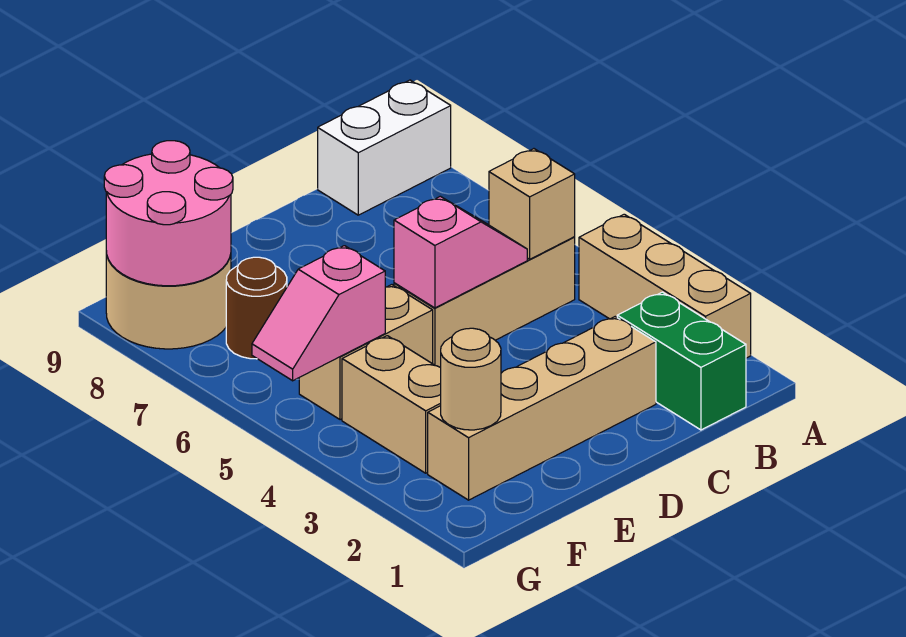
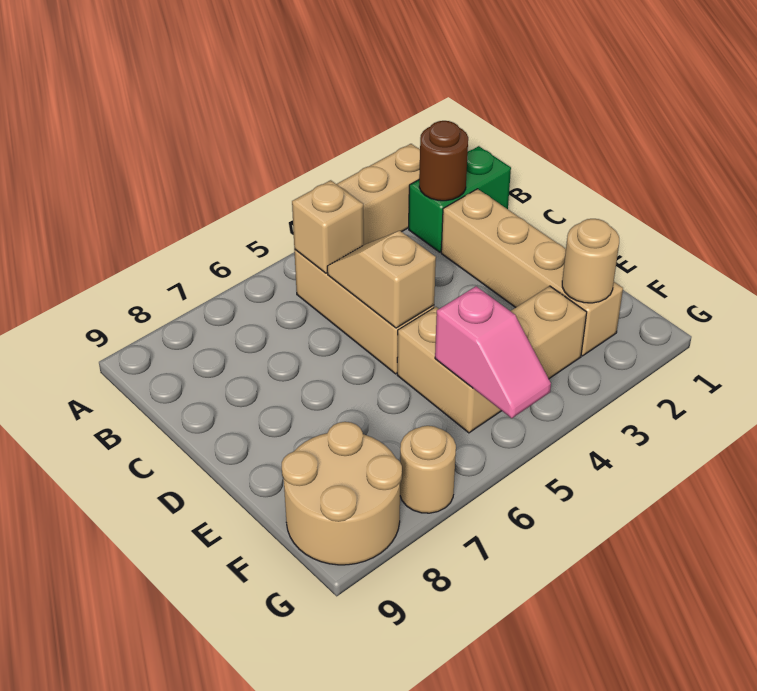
white brick A9:B9 level 1 -> none
pink slope C5:D5 level 2 top D -> tan slope C5:D5 level 2 top D
brown round brick F7 level 1 -> brown round brick B2 level 2
pink round brick F8:G9 level 2 -> none
none -> tan round brick G7 level 1

